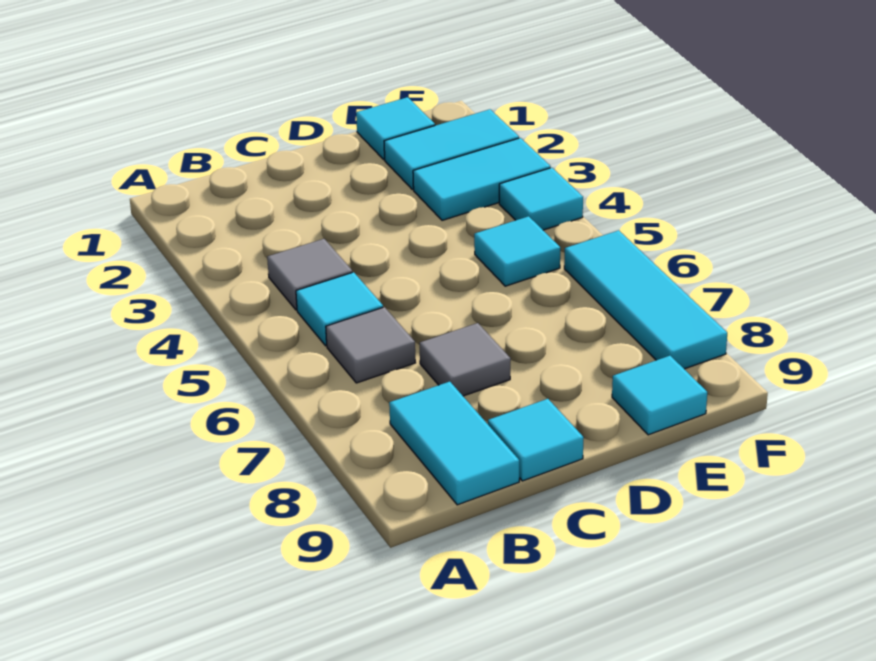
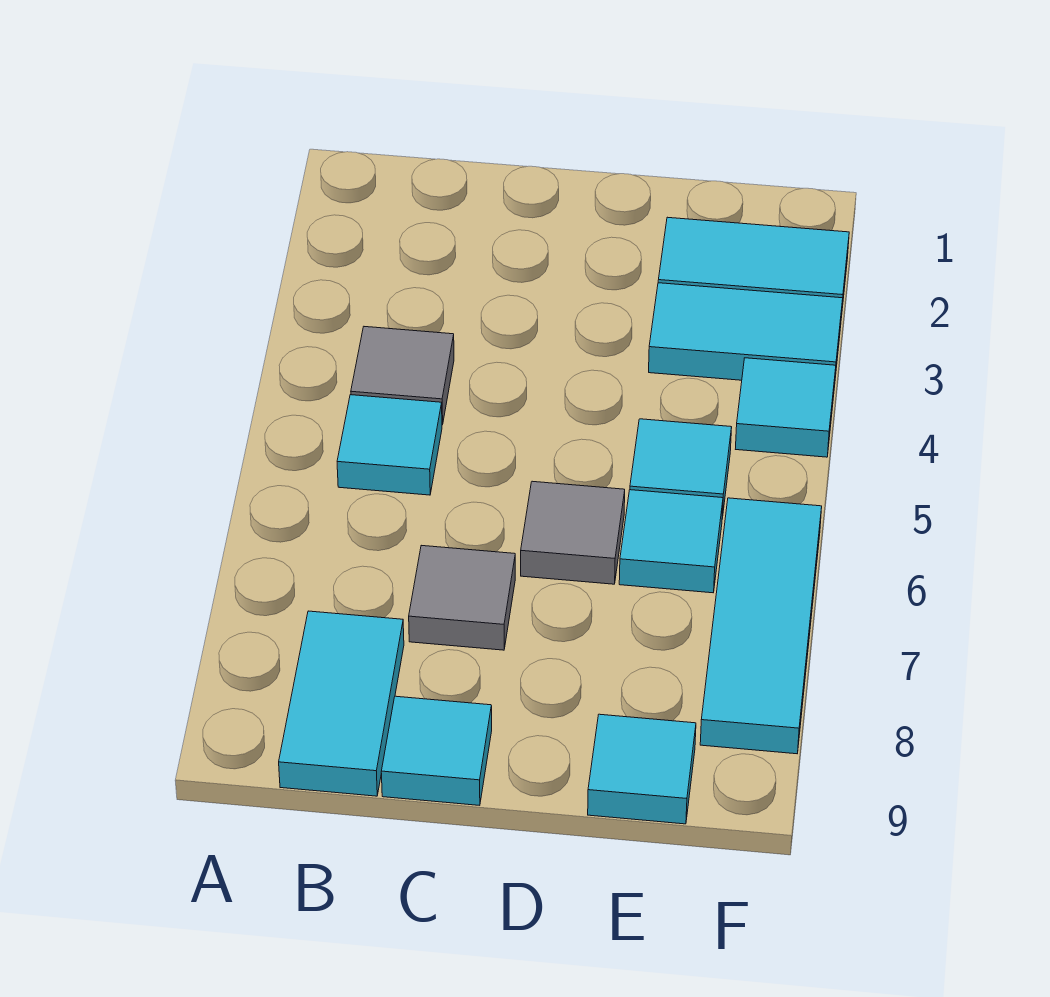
grey tile B6 level 1 -> grey tile D6 level 1
cyan tile E1 level 1 -> cyan tile E6 level 1

